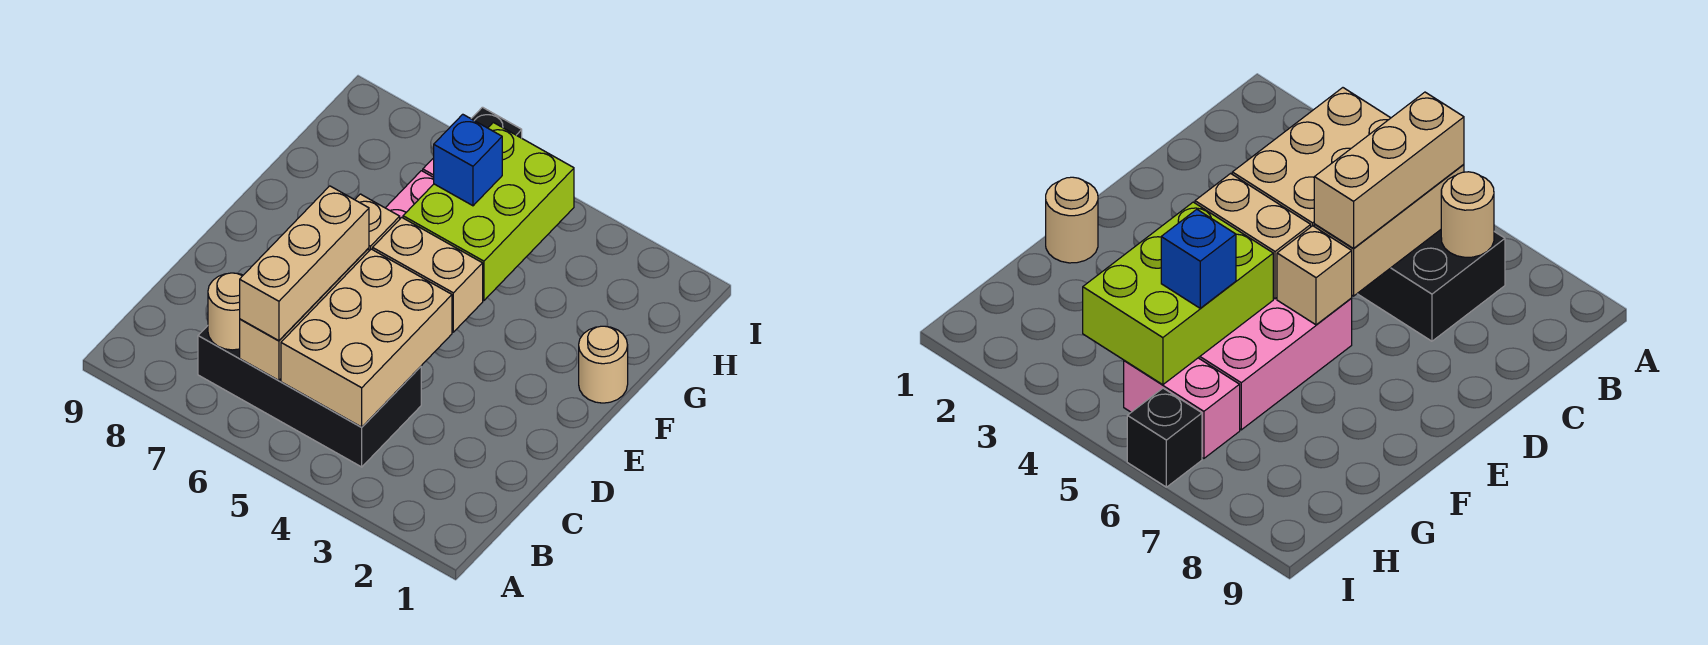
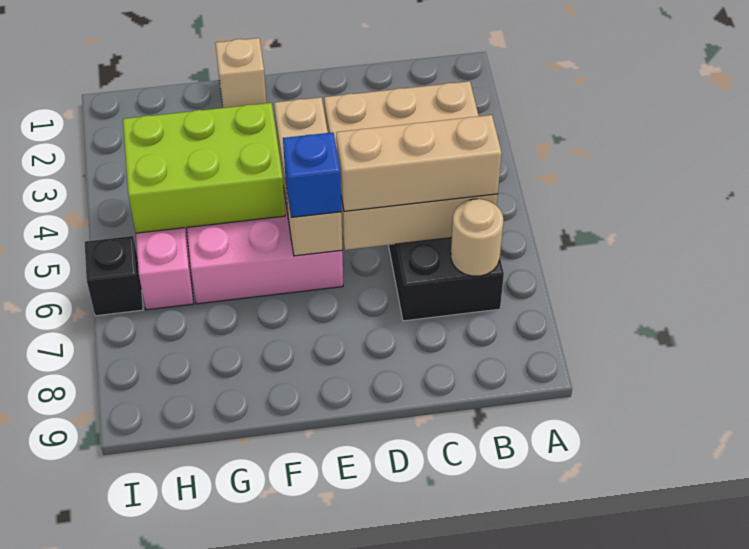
tan round brick F1 level 1 -> tan brick F1 level 1
blue brick G5 level 3 -> blue brick E6 level 3

